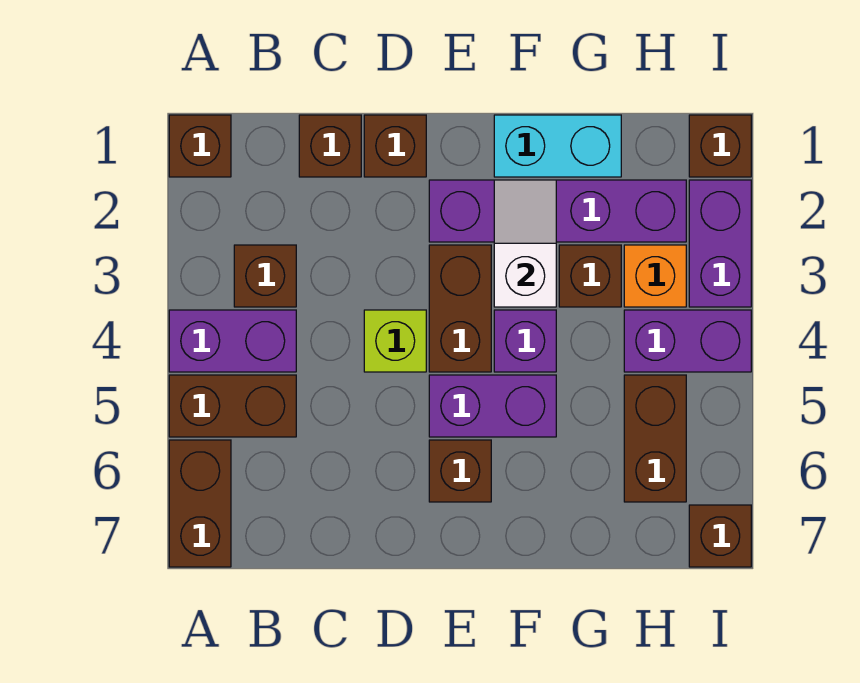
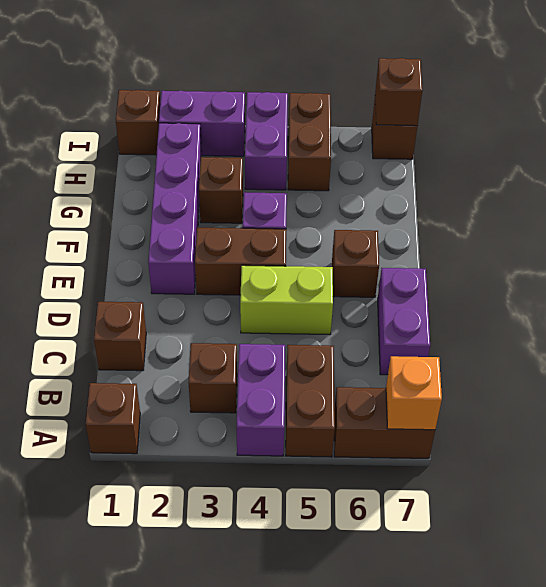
brown brick D1 level 1 -> brown brick I7 level 2
lime brick D4 level 1 -> lime brick D4:D5 level 1
purple brick E5:F5 level 1 -> purple brick C7:D7 level 1
cyan brick F1:G1 level 1 -> none
white slope F2:F3 level 2 top 3 -> none
orange brick H3 level 1 -> orange brick A7 level 2
brown brick H5:H6 level 1 -> brown brick H5:I5 level 1

